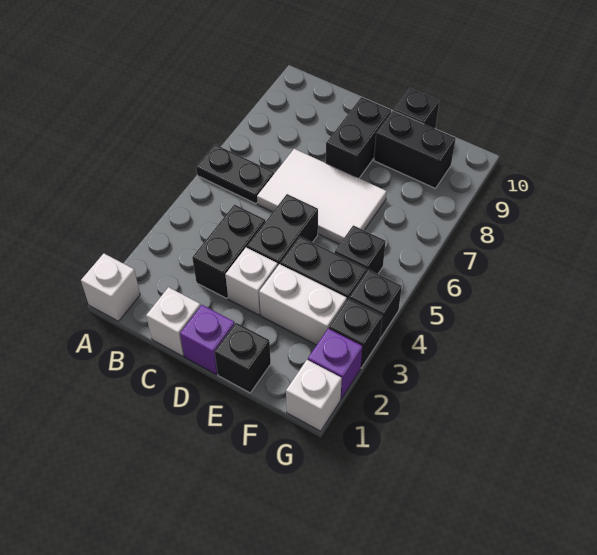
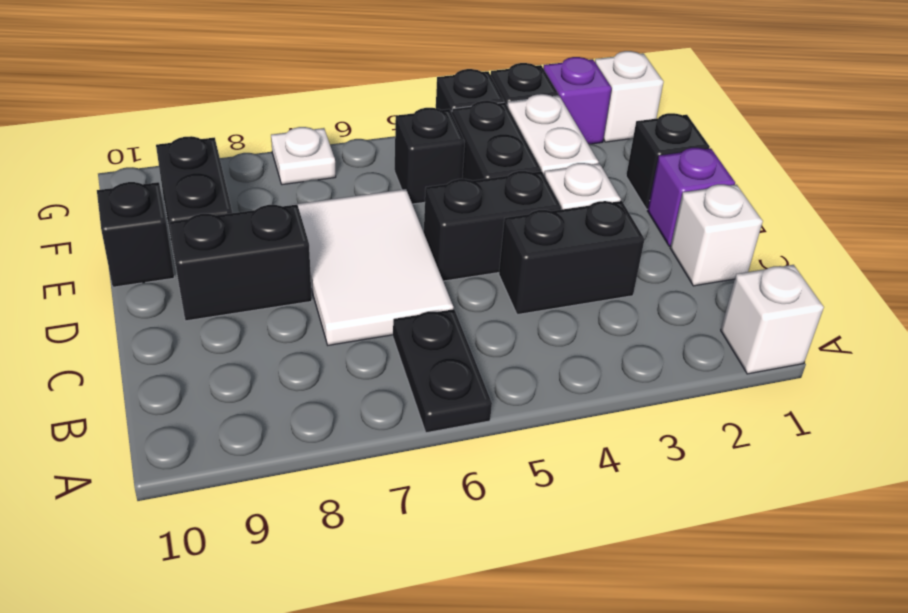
none -> white plate G7 level 1

